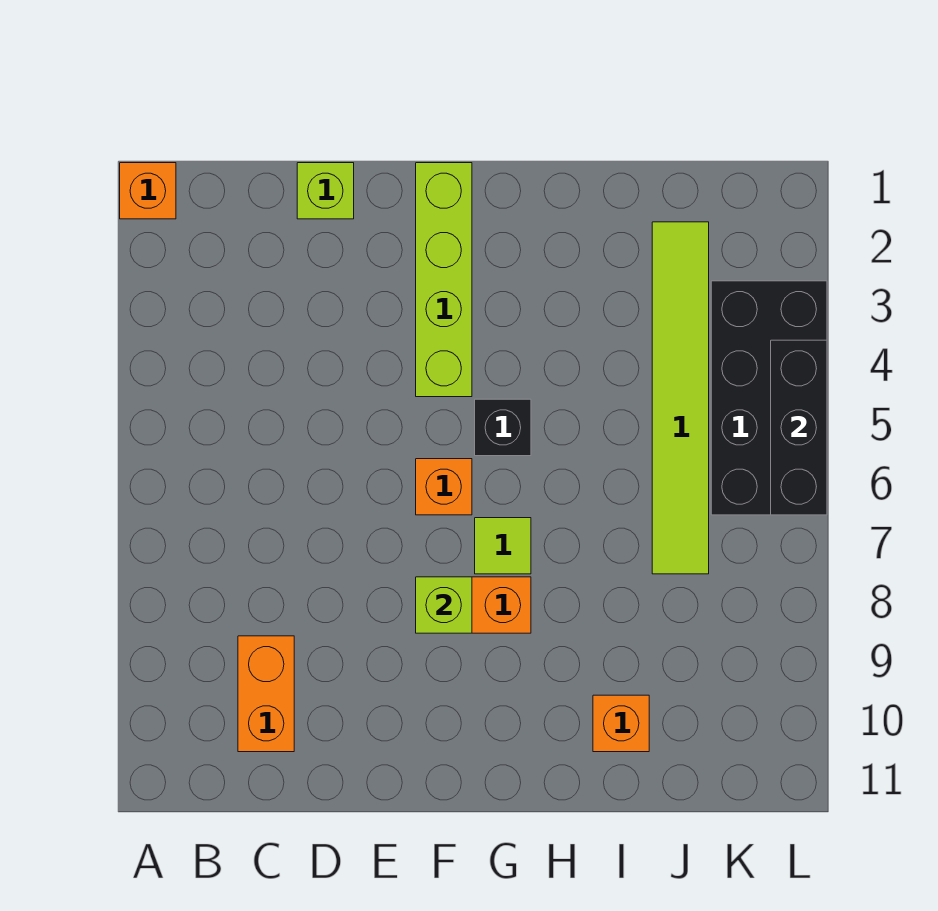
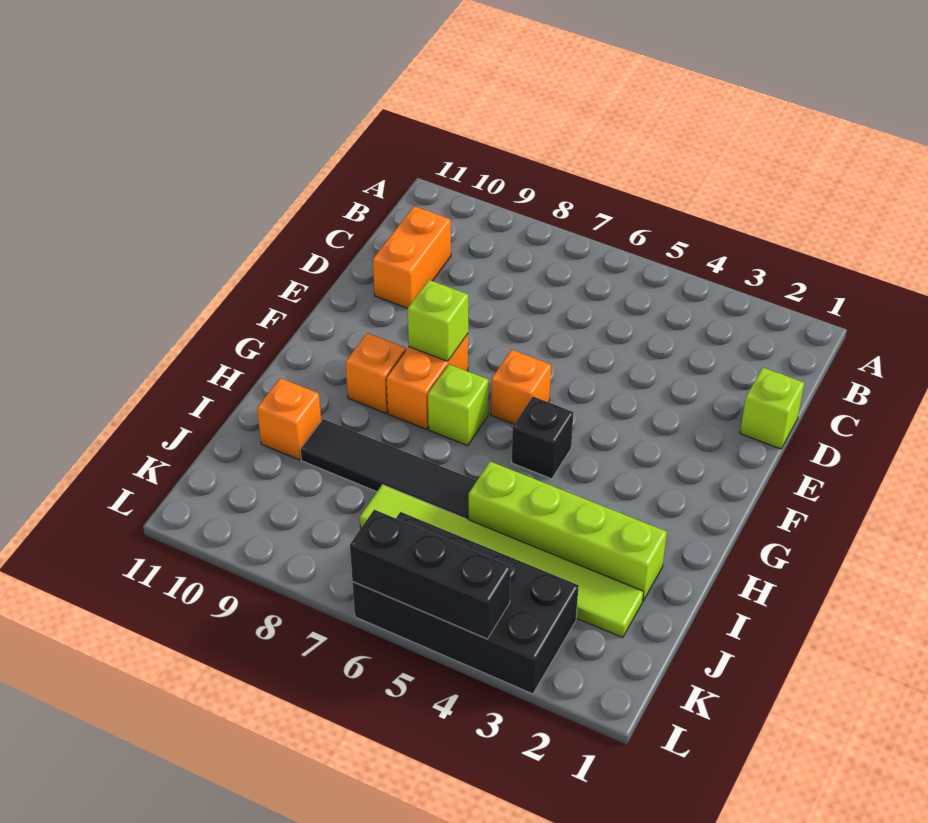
orange brick A1 level 1 -> orange brick G9 level 1
orange brick C9:C10 level 1 -> orange brick C10:D10 level 1
lime brick F1:F4 level 1 -> lime brick I2:I5 level 1
lime tile G7 level 1 -> lime brick G7 level 1
none -> black tile I6:I9 level 1

